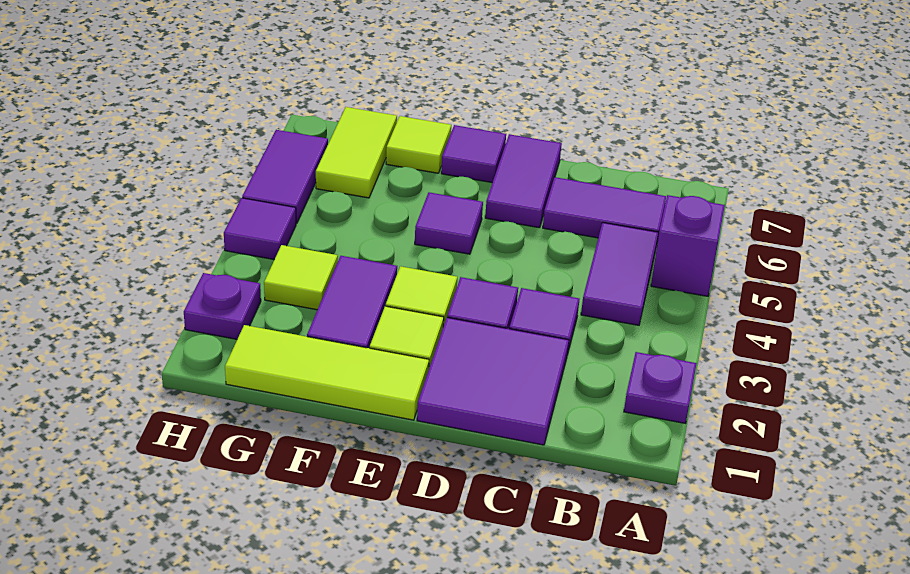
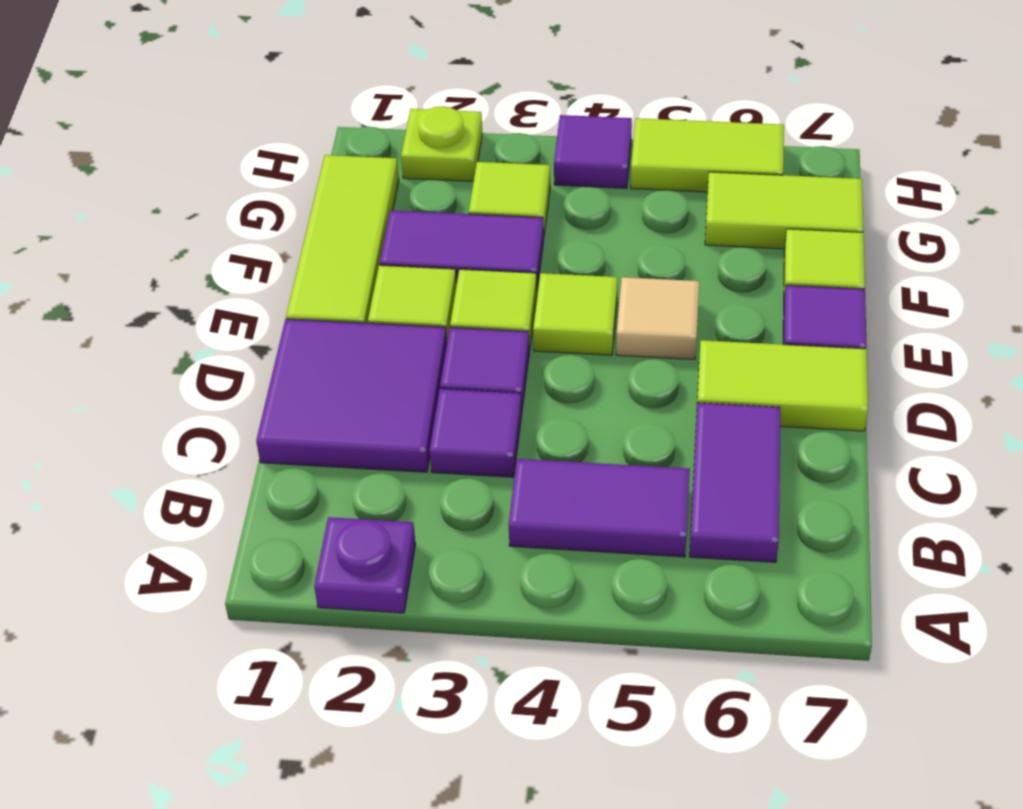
purple brick A5 level 1 -> none
purple tile D6:D7 level 1 -> lime tile D6:D7 level 1
none -> lime tile E4 level 1
purple tile E5 level 1 -> tan tile E5 level 1
purple plate H2 level 1 -> lime plate H2 level 1
purple tile H5:H6 level 1 -> lime tile H5:H6 level 1

